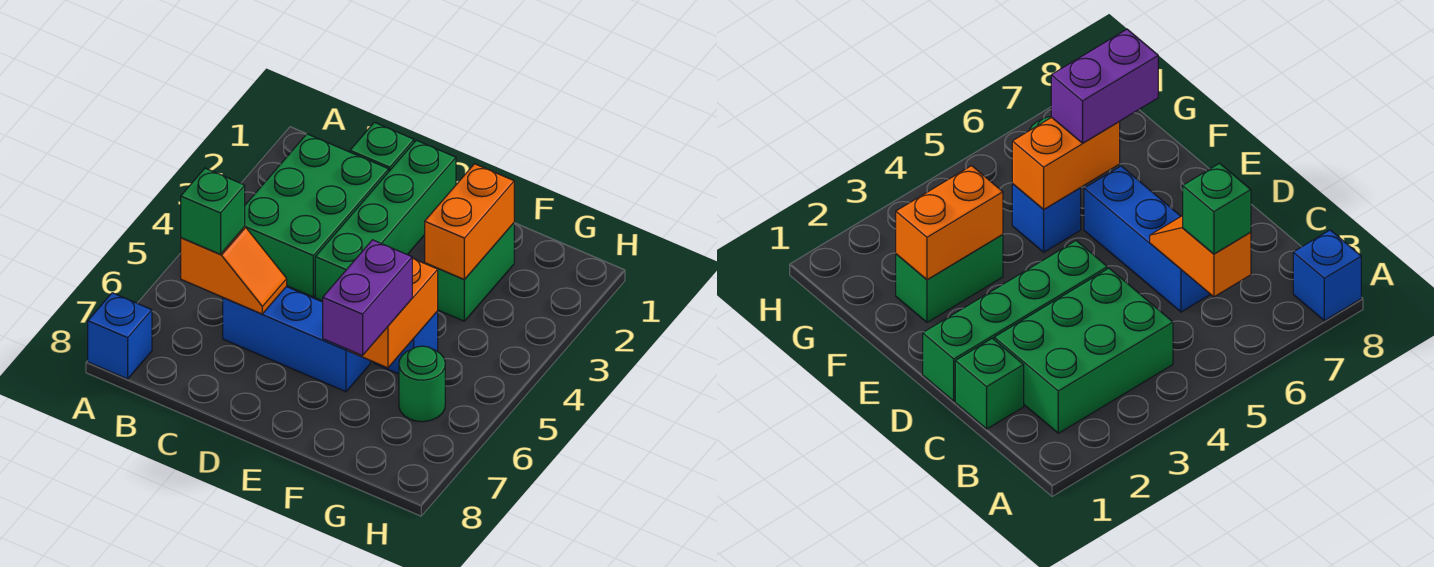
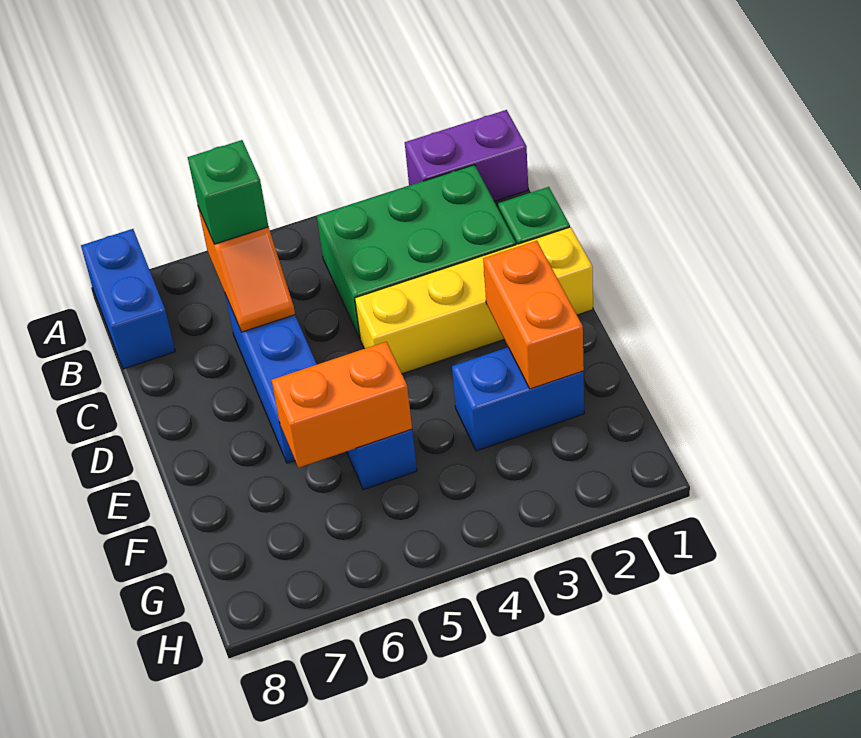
blue brick A8 level 1 -> blue brick A8:B8 level 1
green brick D1:D4 level 1 -> yellow brick D1:D4 level 1
green brick F2:F3 level 1 -> blue brick F2:F3 level 1
orange brick F2:F3 level 2 -> orange brick E2:F2 level 2
purple brick F6:F7 level 3 -> purple brick A1:A2 level 1
green round brick G6 level 1 -> none

